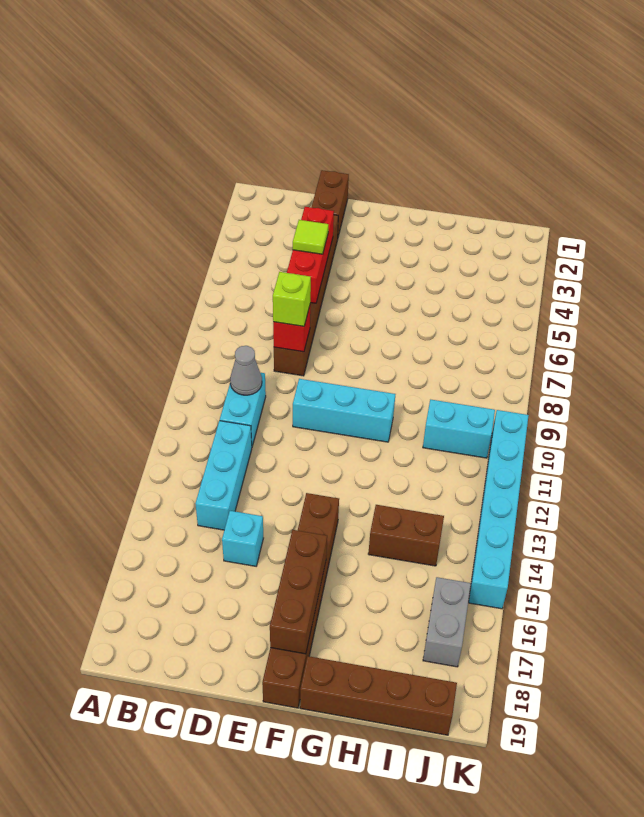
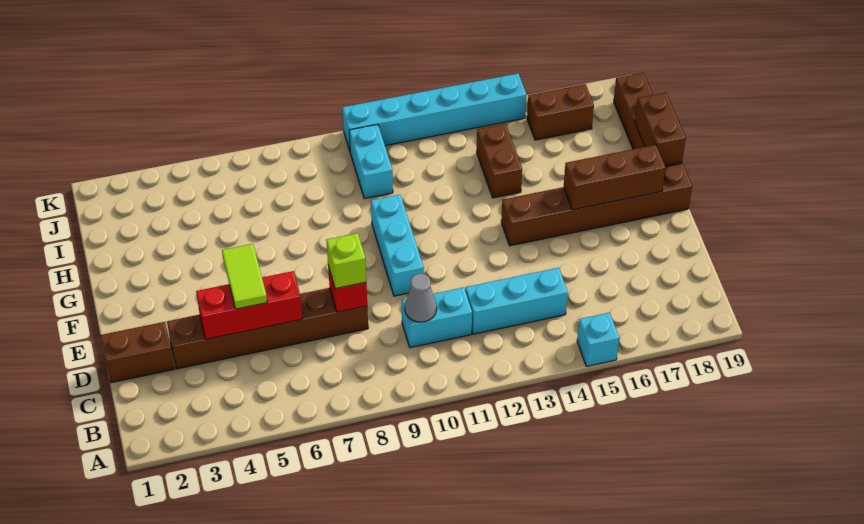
lime tile D5 level 3 -> lime tile D5:E5 level 3
cyan brick D15 level 1 -> cyan brick A15 level 1
none -> brown brick G19:H19 level 2
grey brick J16:J17 level 1 -> brown brick J16:J17 level 1

